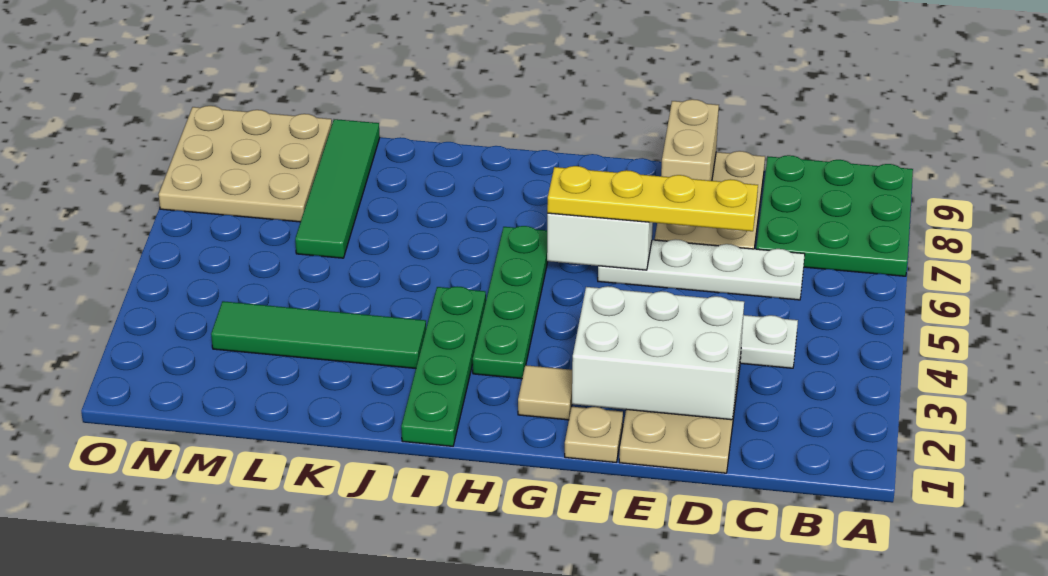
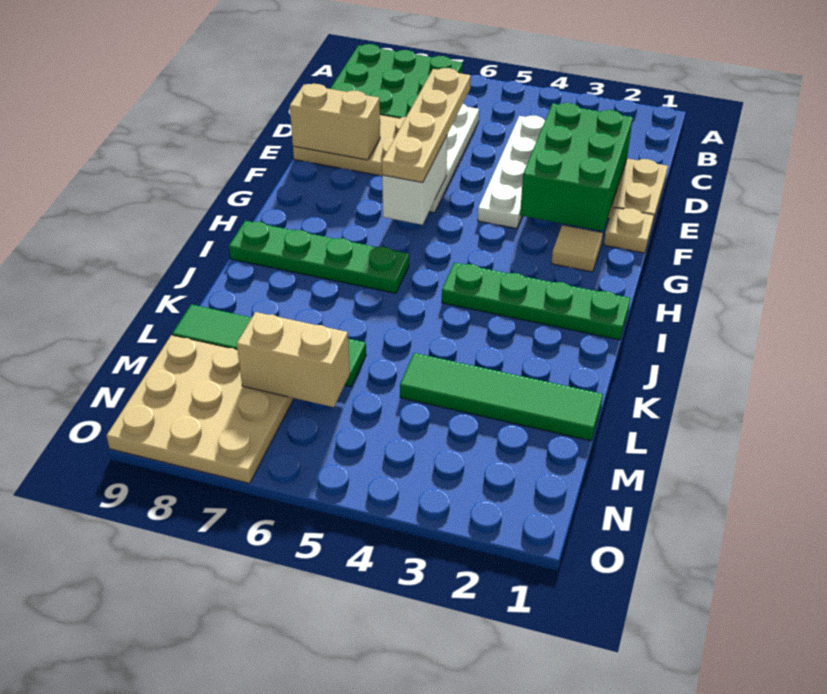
white brick D2:F3 level 2 -> green brick D2:F3 level 2
yellow plate D6:G6 level 3 -> tan plate D6:G6 level 3
green plate H3:H6 level 1 -> green plate I6:I9 level 1
green tile J3:M3 level 1 -> green tile L1:L4 level 1
none -> tan brick M6:M7 level 2

